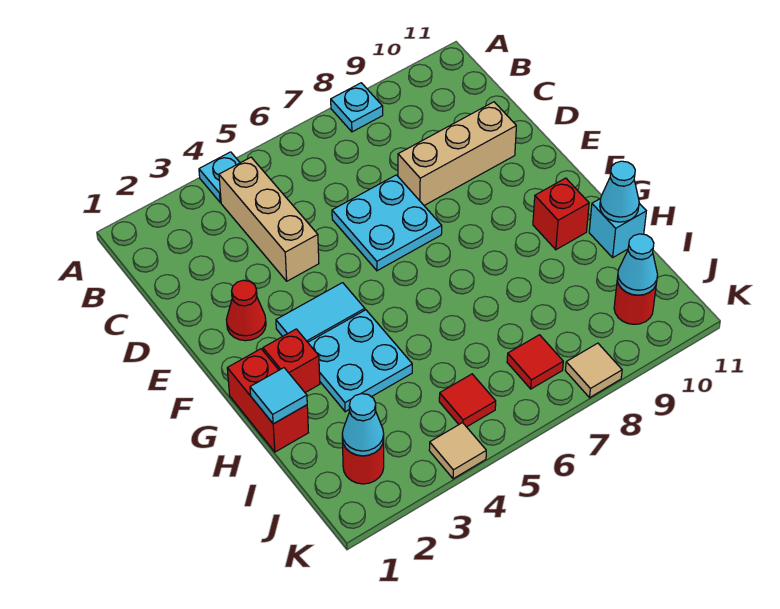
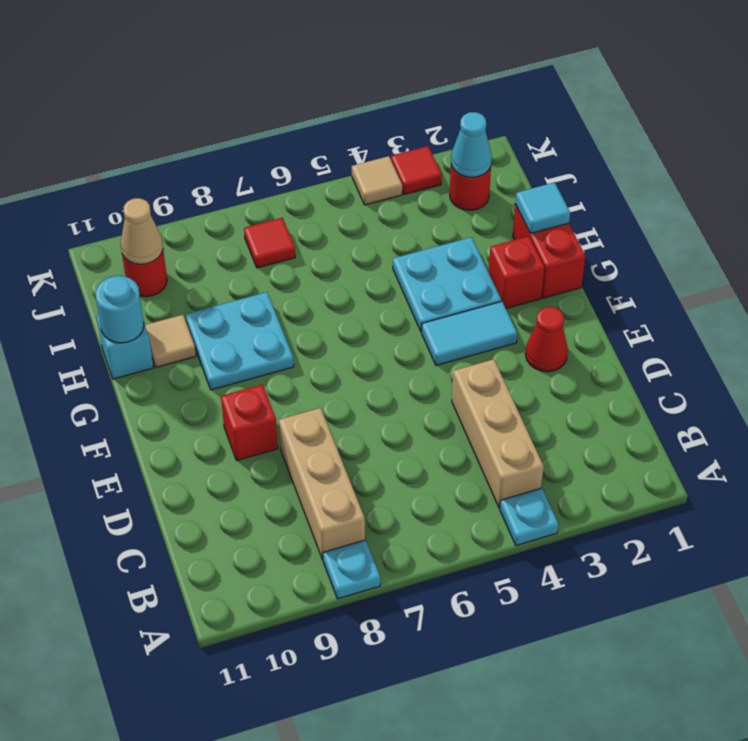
cyan plate D6:E7 level 1 -> cyan plate G8:H9 level 1
tan brick D8:D10 level 1 -> tan brick B8:D8 level 1
red brick G10 level 1 -> red brick E9 level 1
cyan cone H11 level 2 -> cyan round brick H11 level 2
red tile J5 level 1 -> red tile K3 level 1
cyan cone J10 level 2 -> tan cone J10 level 2
tan tile K8 level 1 -> tan tile H10 level 1

